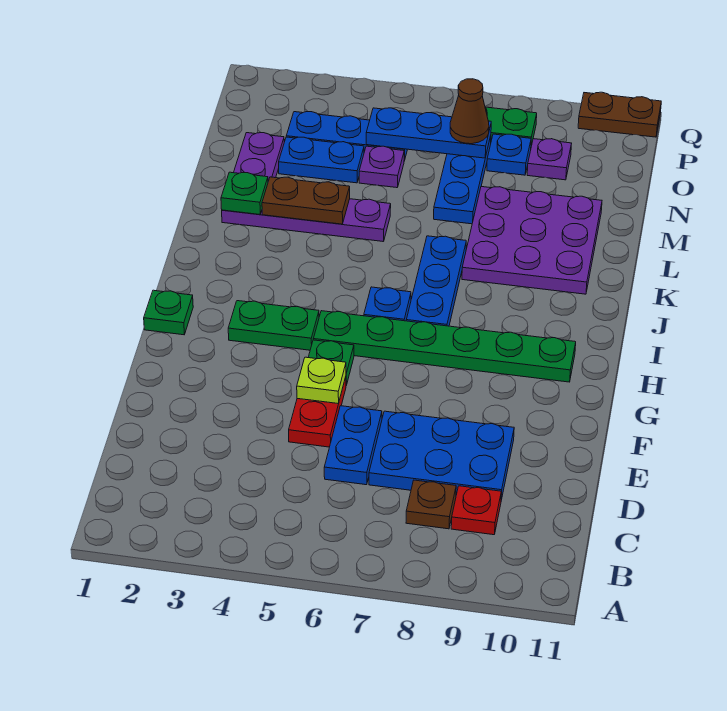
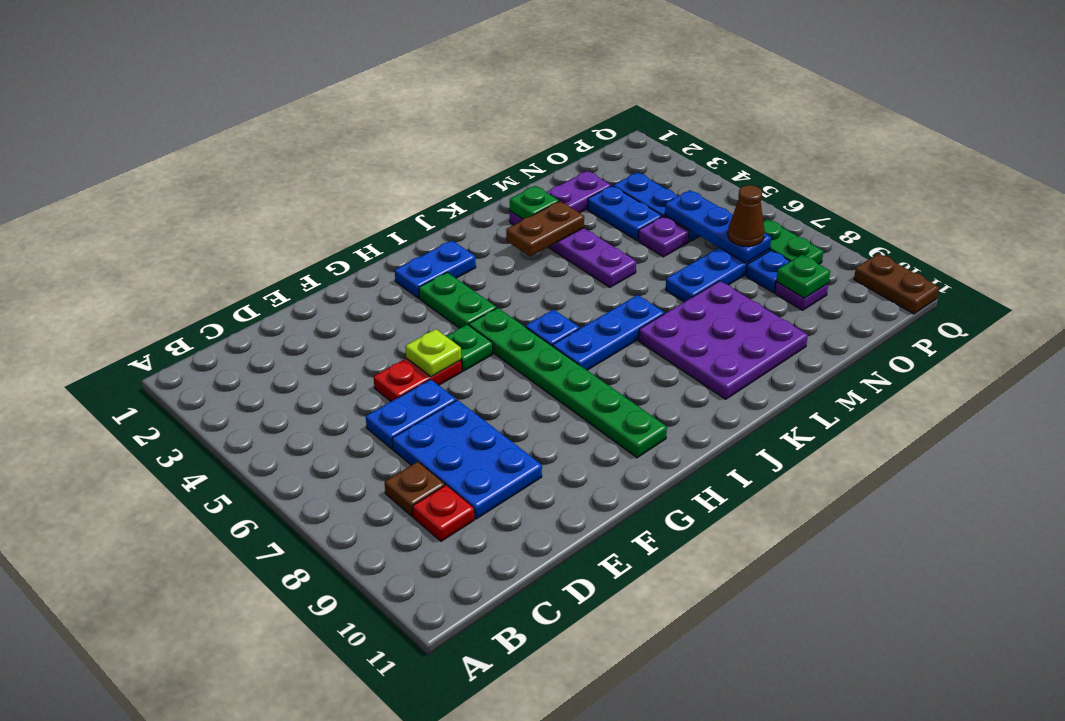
green plate H1 level 1 -> green plate O9 level 2
none -> blue plate H2:I2 level 1
brown plate L3:L4 level 2 -> brown plate K3:L3 level 2

